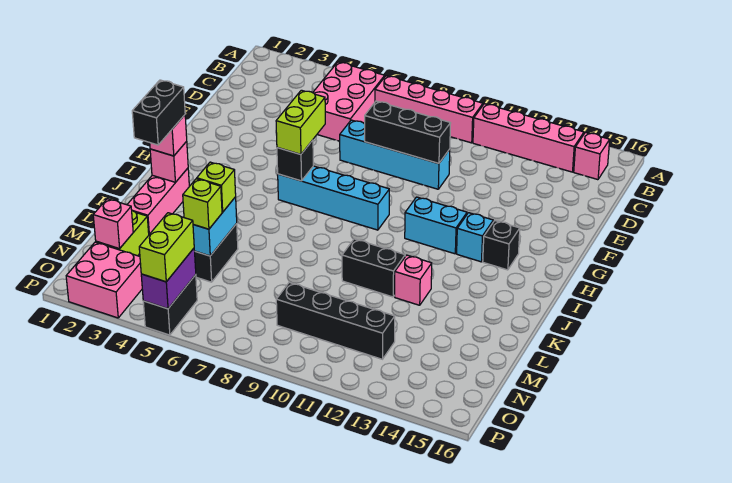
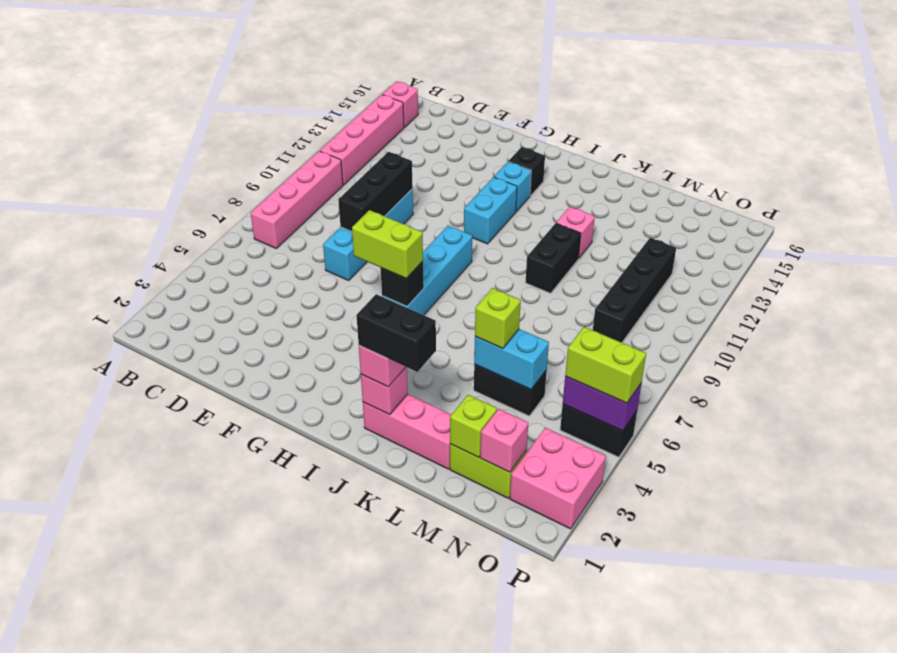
pink brick B5:D6 level 1 -> none
lime brick M5 level 3 -> lime brick M2 level 2

